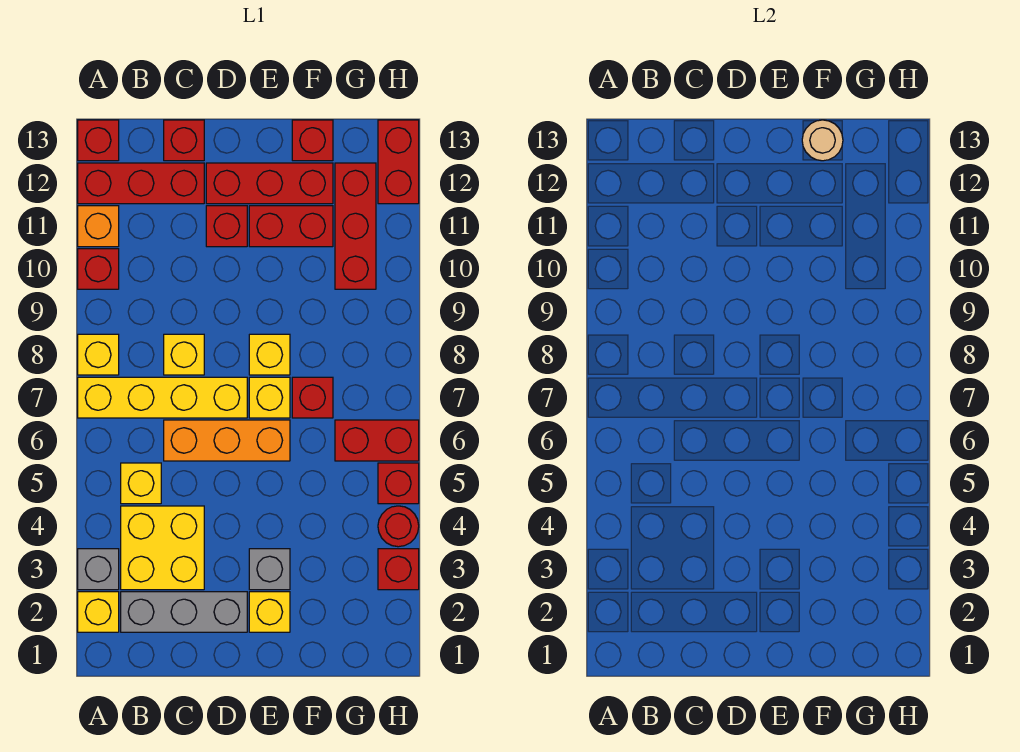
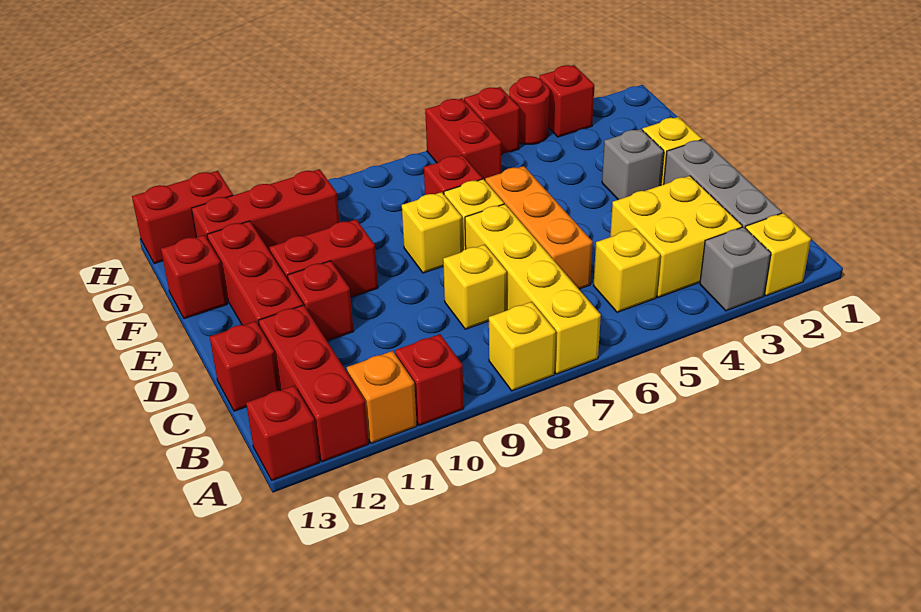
red brick E11:F11 level 1 -> red brick E10:E11 level 1
tan round brick F13 level 2 -> none

